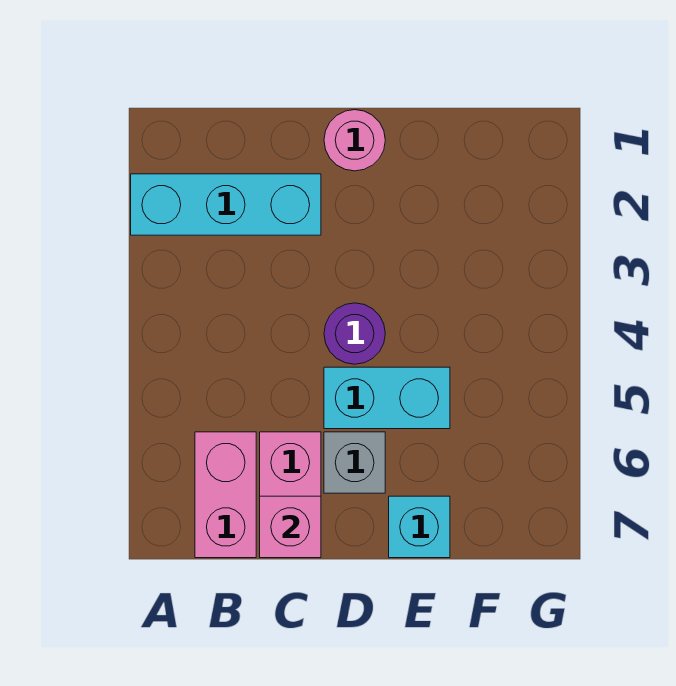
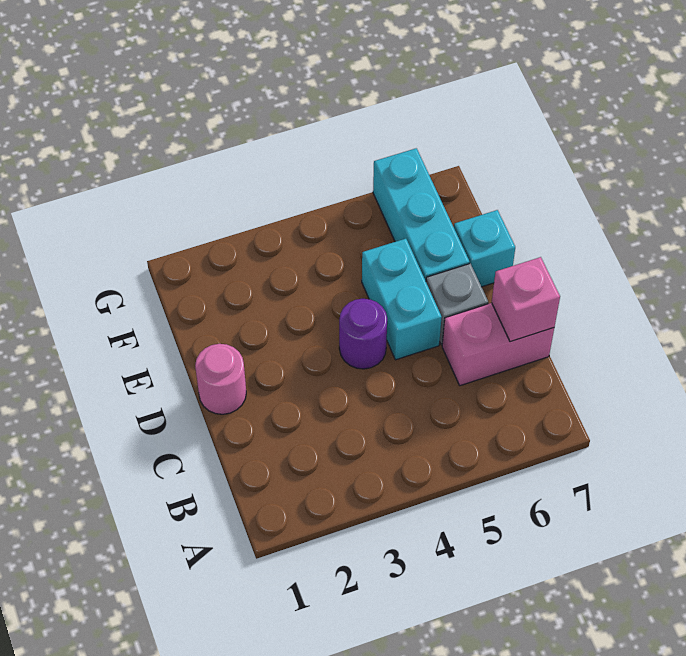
cyan brick A2:C2 level 1 -> cyan brick E6:G6 level 1
pink brick B6:B7 level 1 -> none

